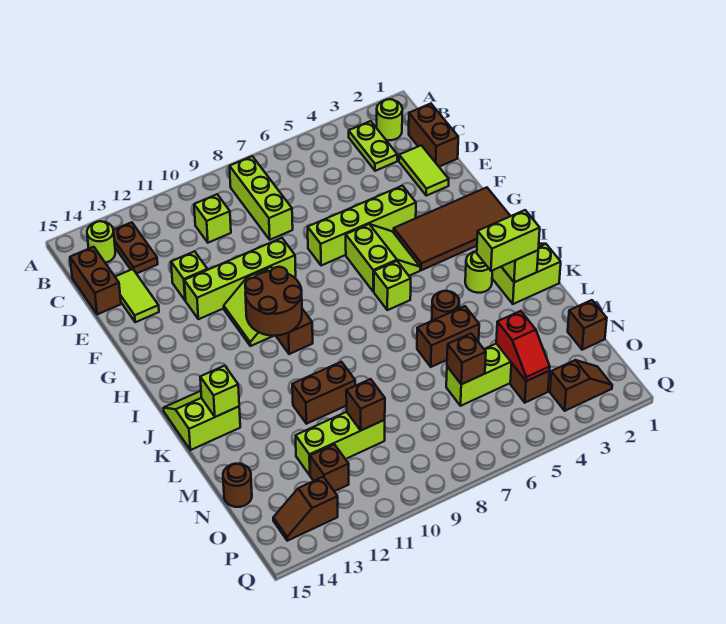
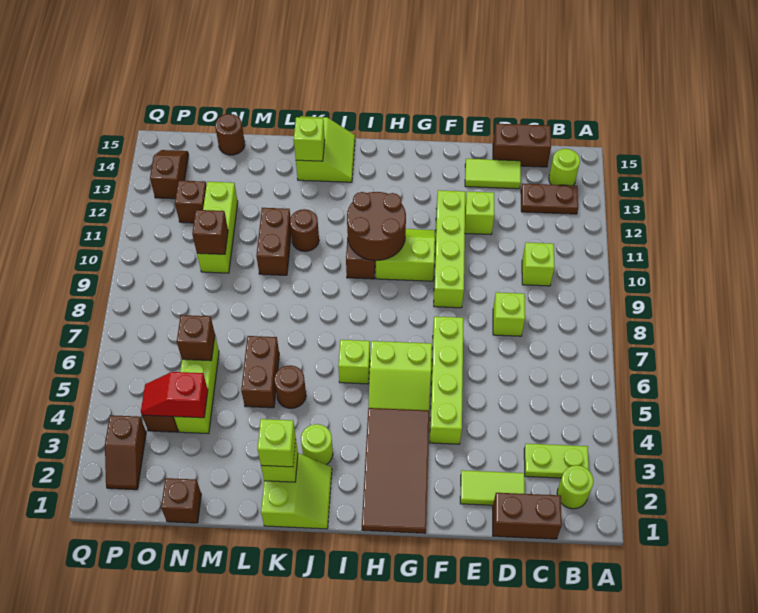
lime brick B8:D8 level 1 -> lime brick D8 level 1
lime brick K2:K3 level 3 -> lime brick K2 level 3
none -> brown round brick K11 level 1

